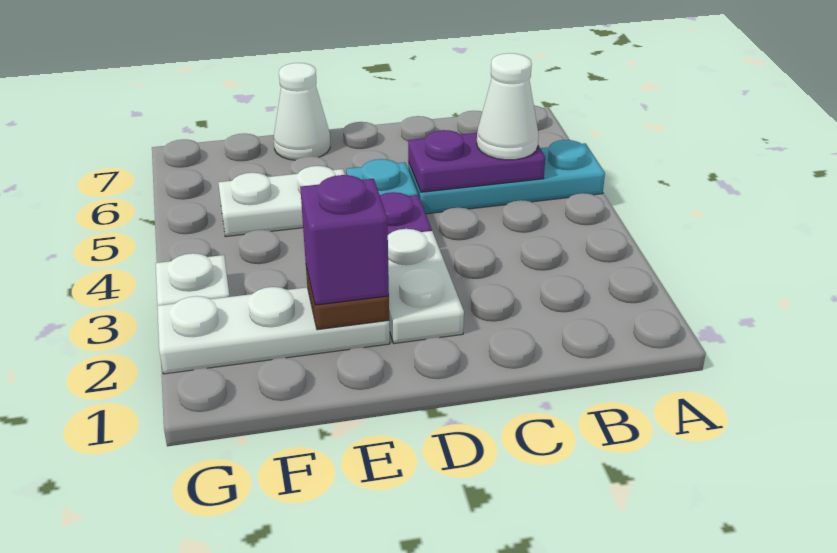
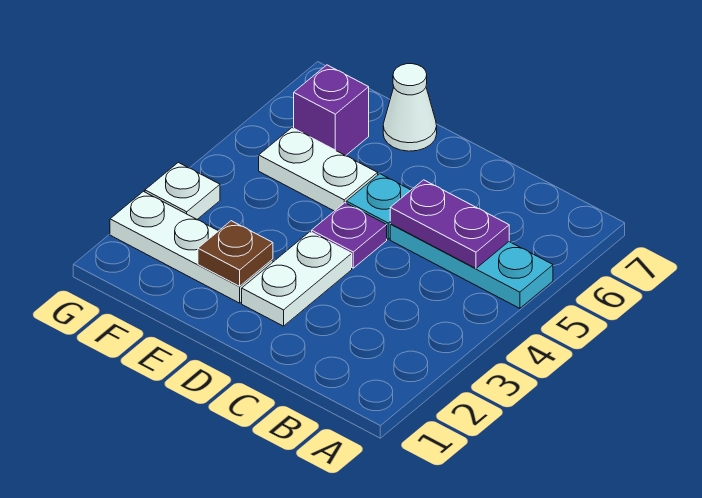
white cone B5 level 3 -> none
purple brick E2 level 3 -> purple brick F6 level 1

